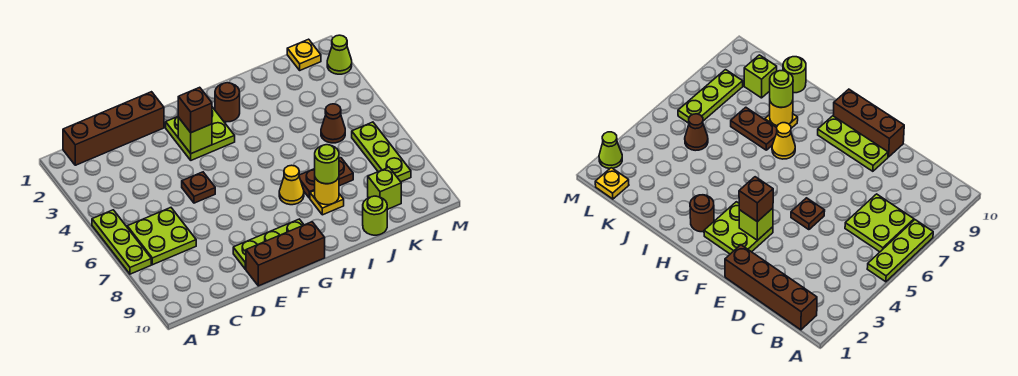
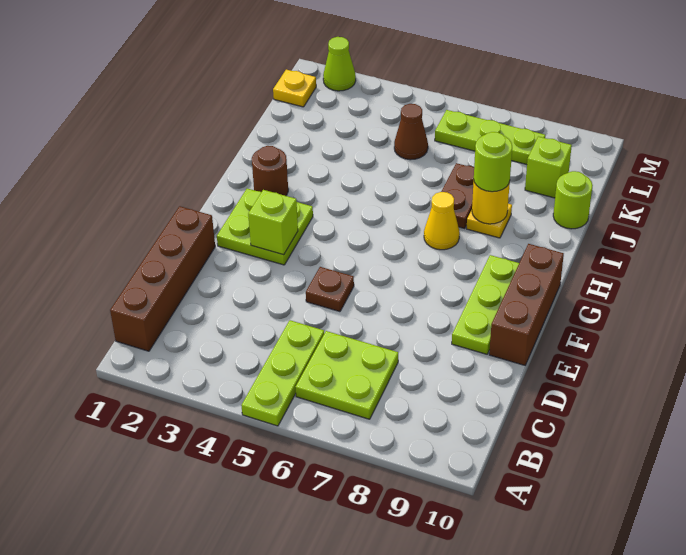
lime plate A5:A7 level 1 -> lime plate A5:C5 level 1
brown brick F3 level 3 -> none

